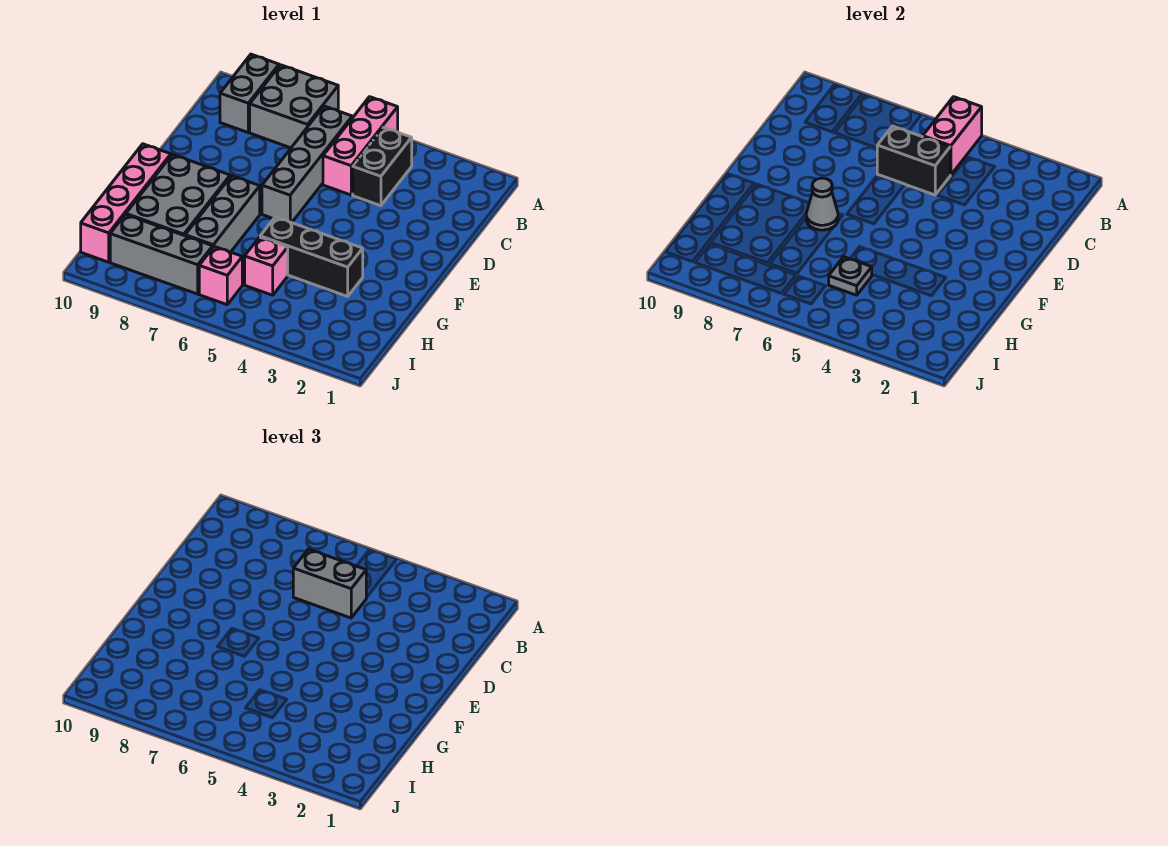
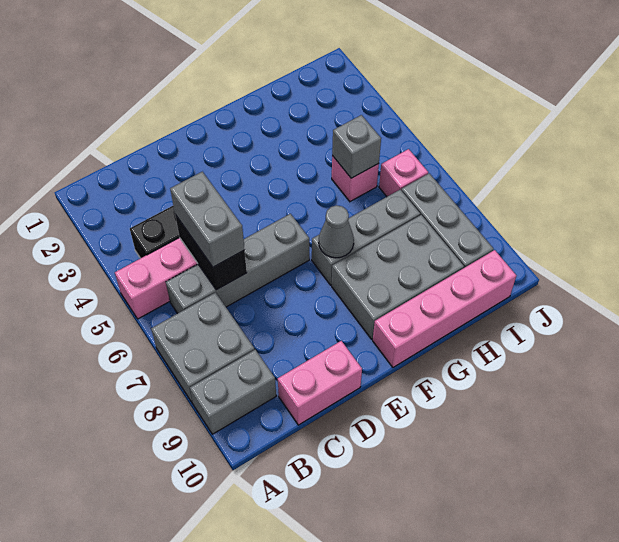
pink brick A5:B5 level 2 -> pink brick C10:D10 level 1
black brick G3:G5 level 1 -> none
grey plate H5 level 2 -> grey brick H5 level 2

